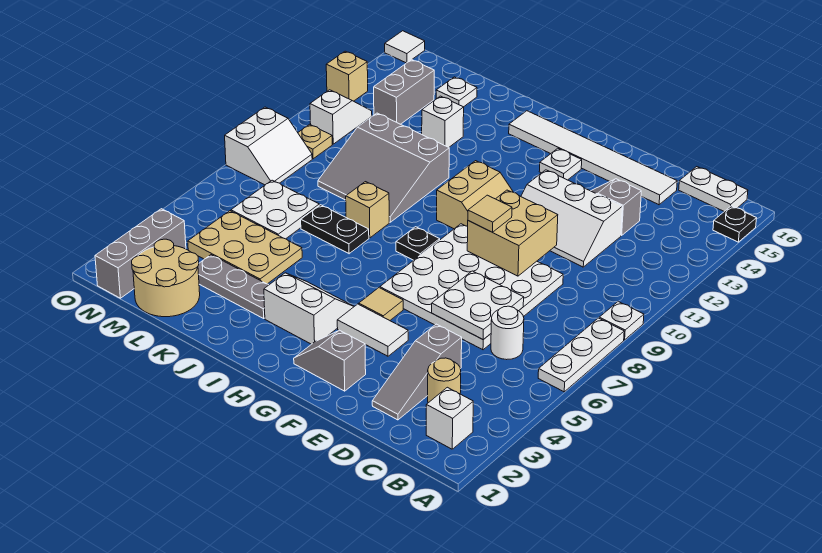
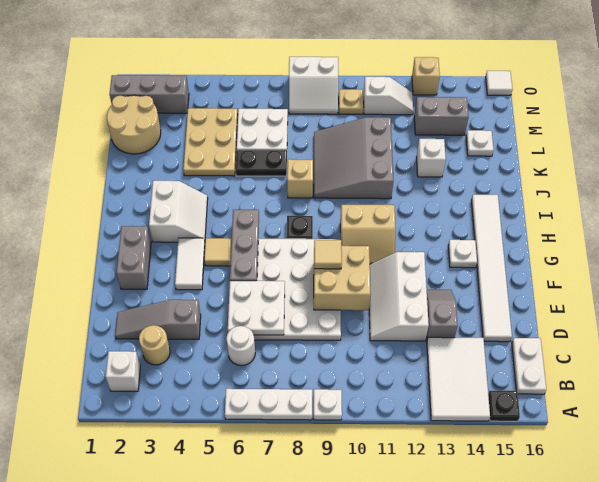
none -> white tile A13:C14 level 1
grey slope F2:G2 level 1 top F -> grey brick F2:G2 level 1
grey plate J3:L3 level 1 -> grey plate F6:H6 level 2
black plate J7:K7 level 1 -> black plate K6:K7 level 1

